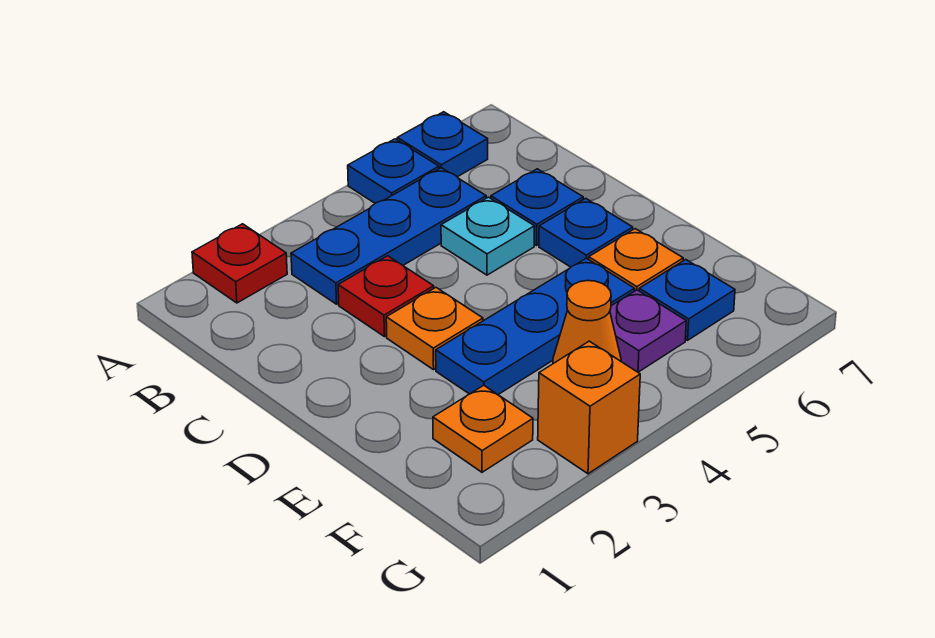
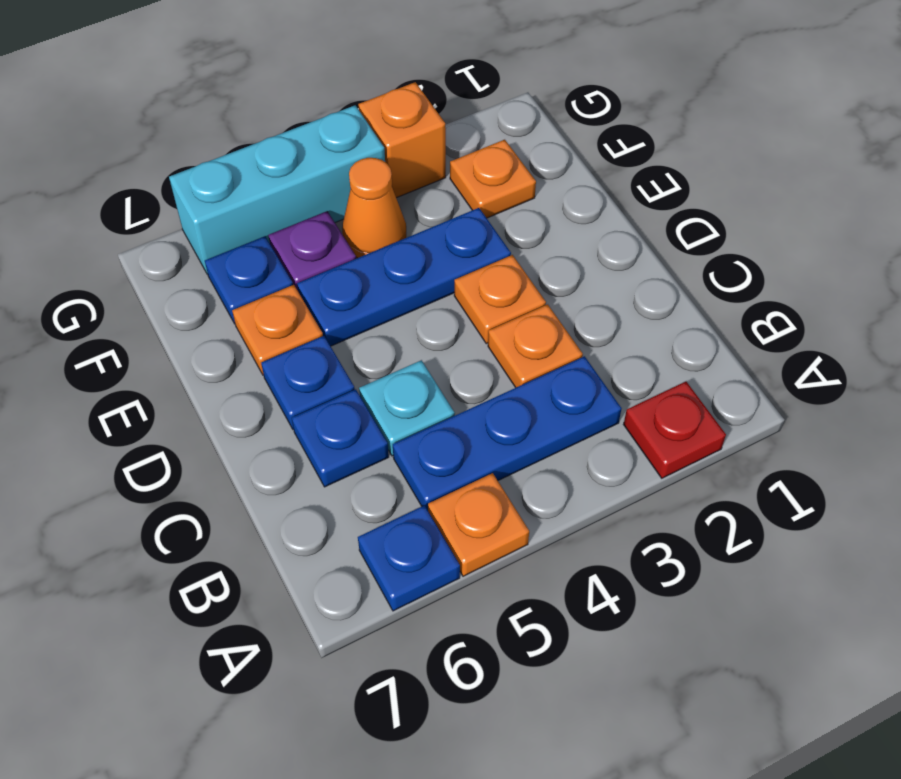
blue plate A5 level 1 -> orange plate A5 level 1
red plate C3 level 1 -> orange plate C3 level 1
none -> cyan brick G4:G6 level 1

